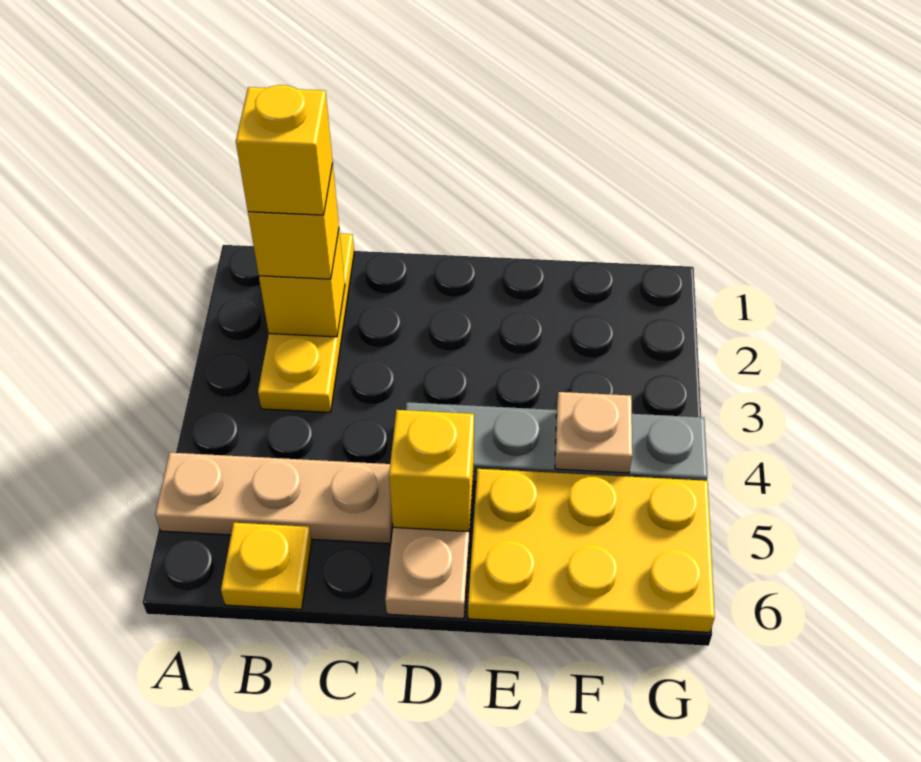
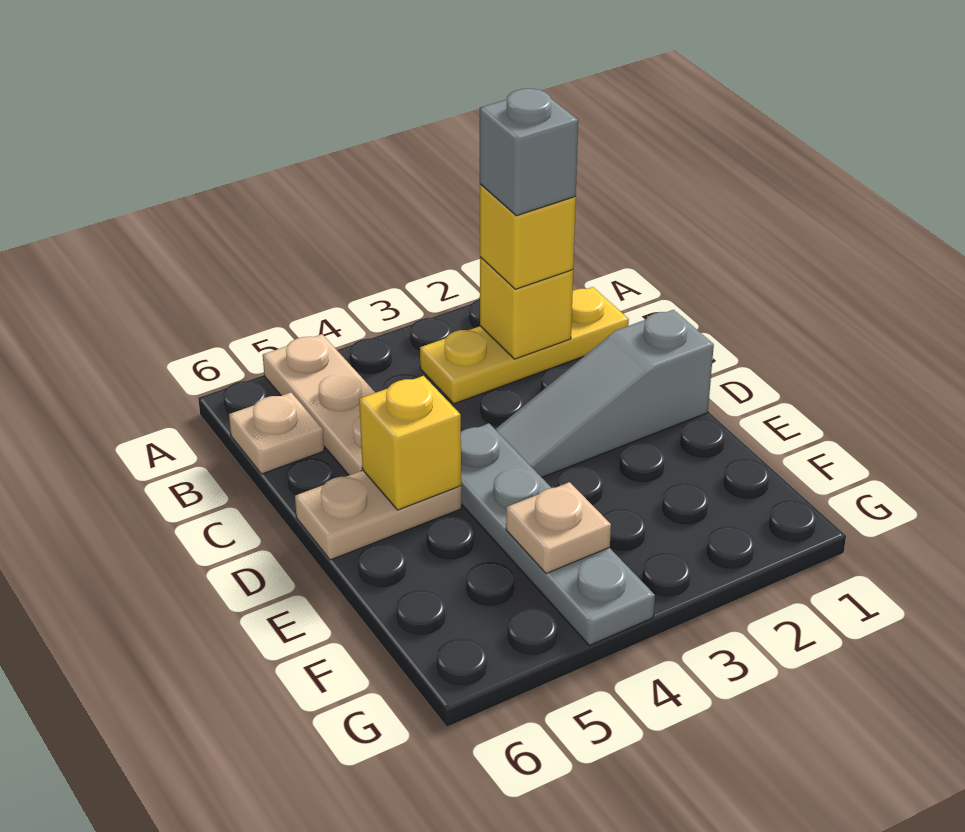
yellow brick B2 level 4 -> grey brick B2 level 4
yellow plate B6 level 1 -> tan plate B6 level 1
none -> grey slope D1:D3 level 1 top 1
yellow plate E5:G6 level 1 -> none

